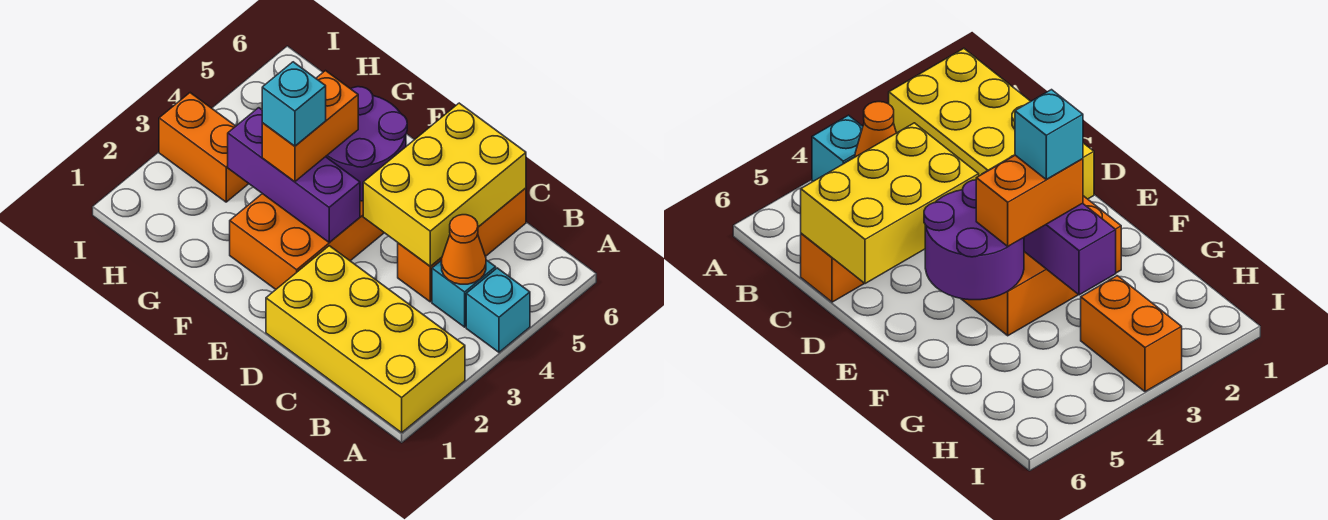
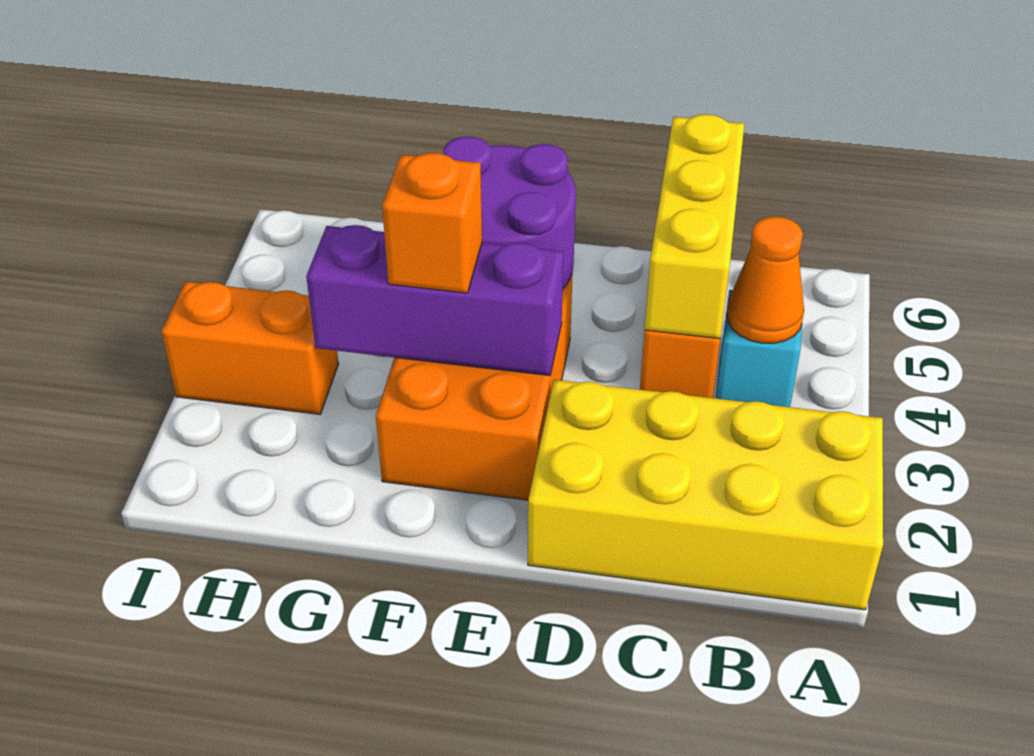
cyan brick A4 level 1 -> none
yellow brick C4:D6 level 2 -> yellow brick C4:C6 level 2
orange brick F3:F4 level 3 -> orange brick F3 level 3
cyan brick F3 level 4 -> none

